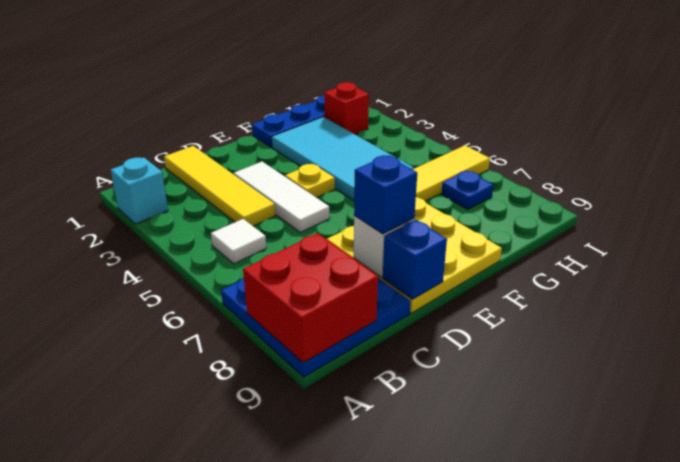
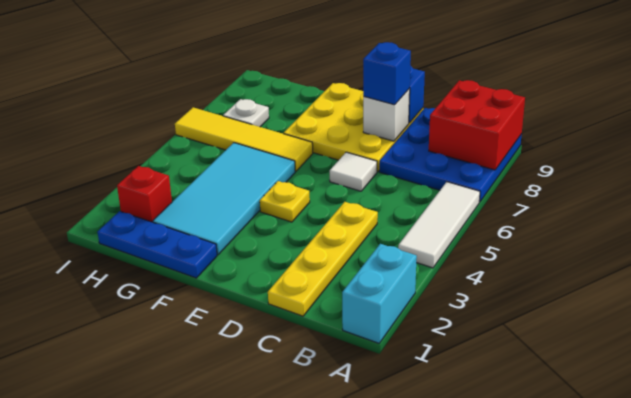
cyan brick A2 level 1 -> cyan brick A1:A2 level 1
white tile B5 level 1 -> white tile D6 level 1
yellow tile C1:C4 level 1 -> yellow plate C1:C4 level 1
white tile D3:D5 level 1 -> white tile A4:A6 level 1
blue plate H7 level 1 -> white plate H7 level 1

